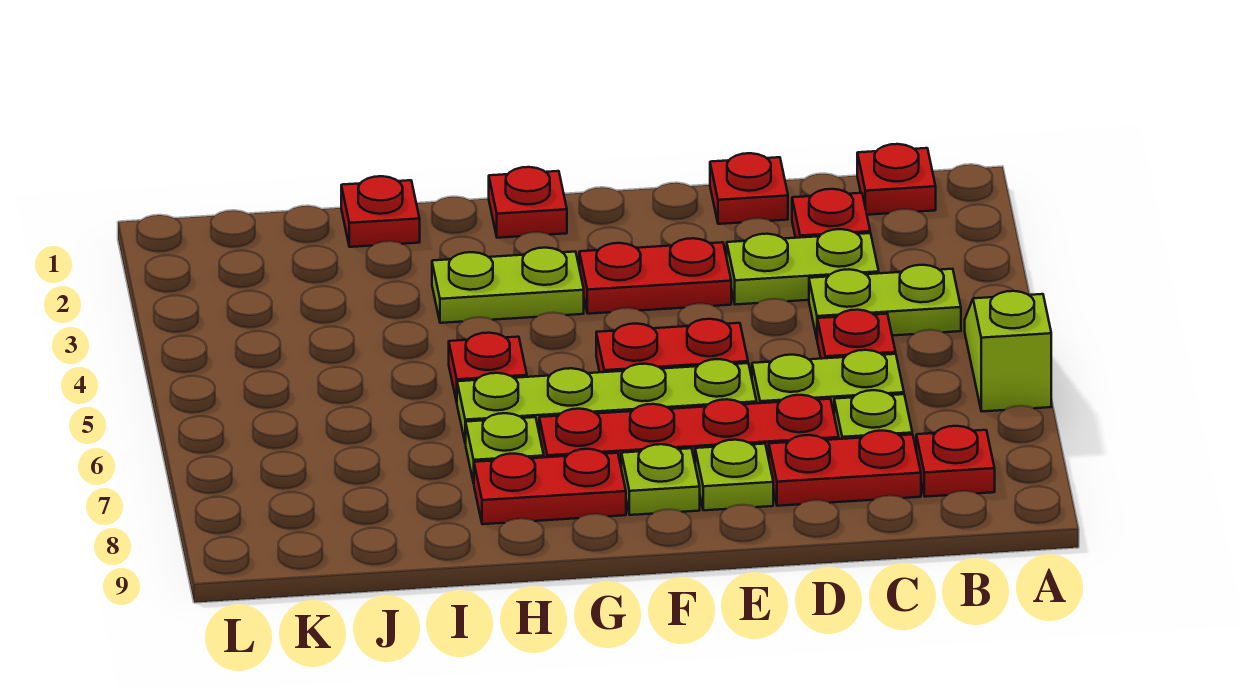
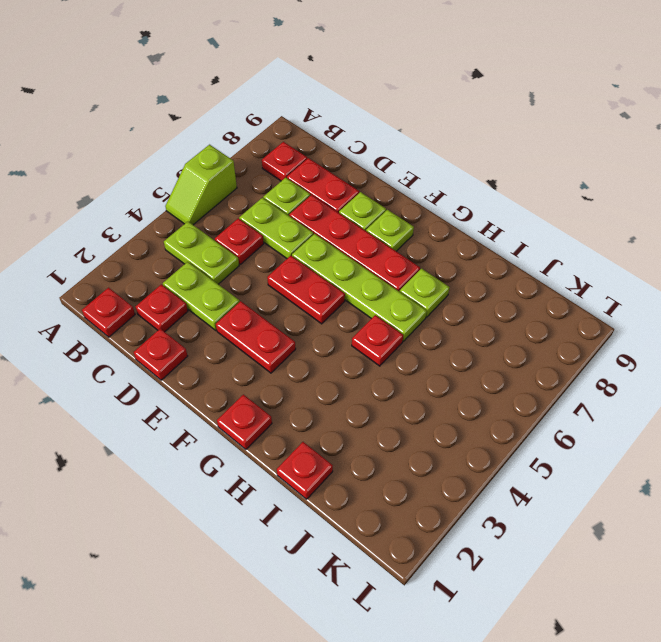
lime plate G3:H3 level 1 -> none
red plate G8:H8 level 1 -> none

